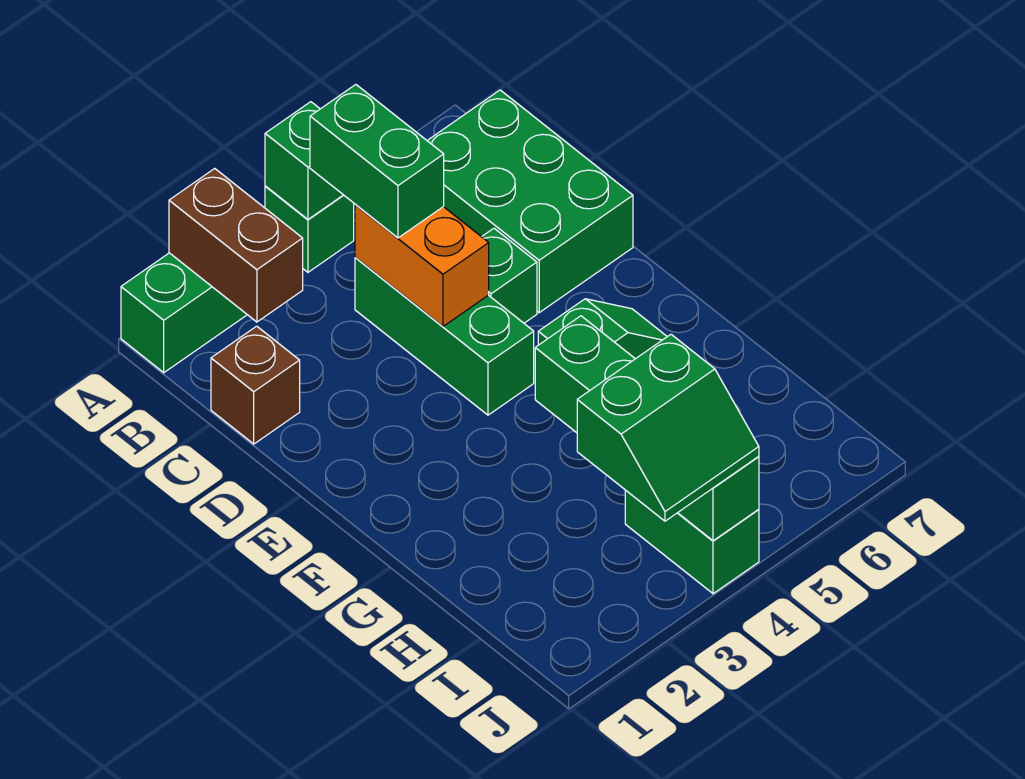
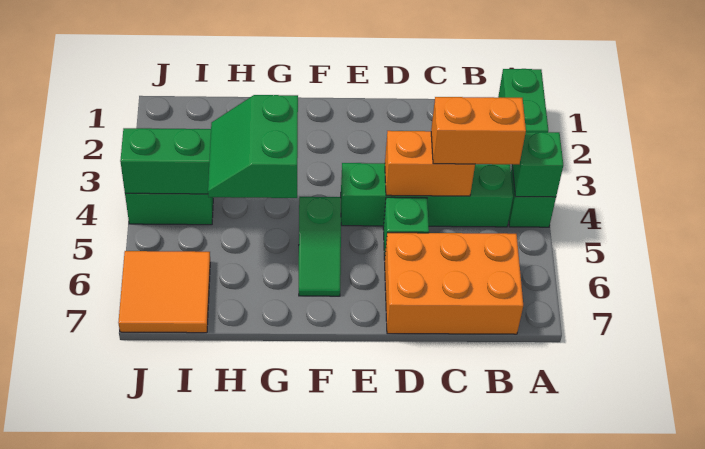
brown brick A2:B2 level 2 -> none
green brick B4:C4 level 3 -> orange brick B4:C4 level 3
green brick B6:D7 level 1 -> orange brick B6:D7 level 1
brown brick C1 level 1 -> none
green brick C4:E4 level 1 -> green brick B4:E4 level 1
green slope I3:J4 level 3 top I -> green slope G4:H5 level 3 top G
none -> orange tile I6:J7 level 1

